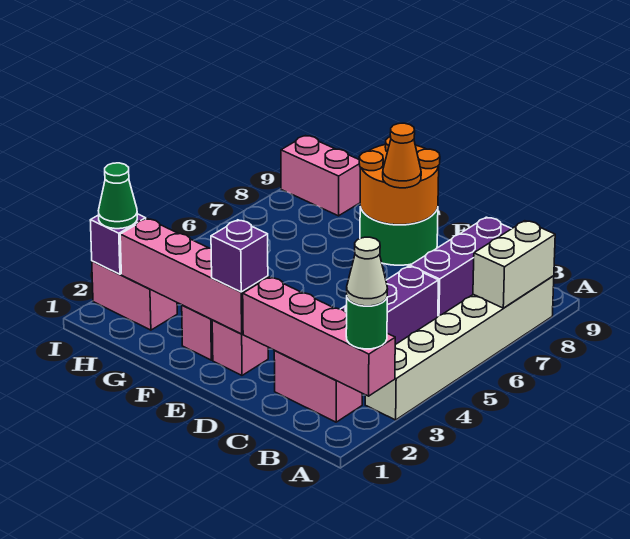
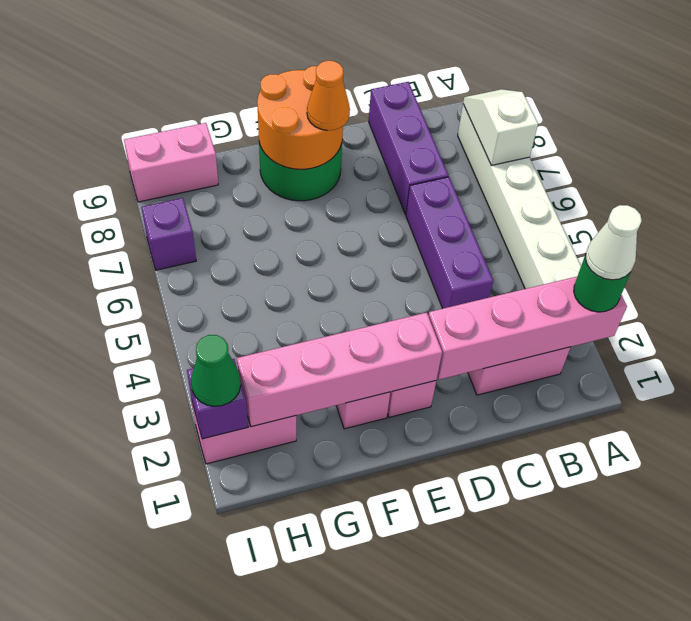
white brick A7:A8 level 2 -> white slope A7:A8 level 2 top 7
purple brick E2 level 3 -> purple brick I7 level 1

